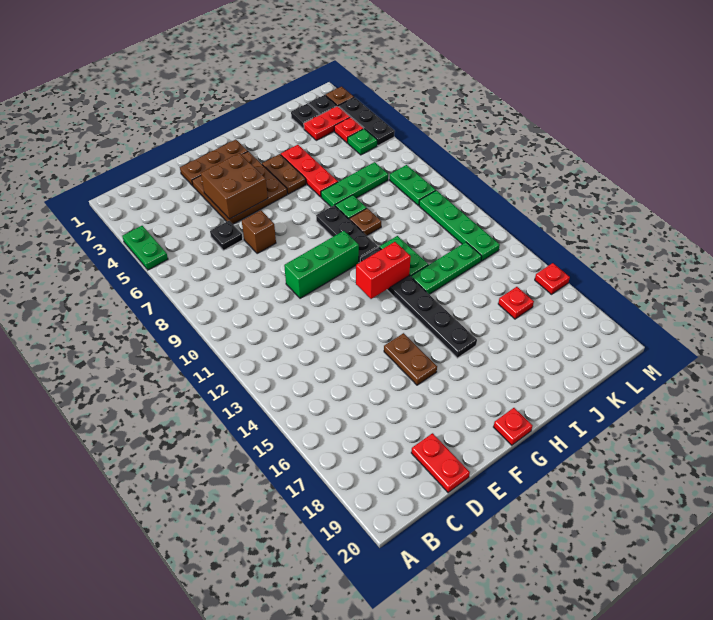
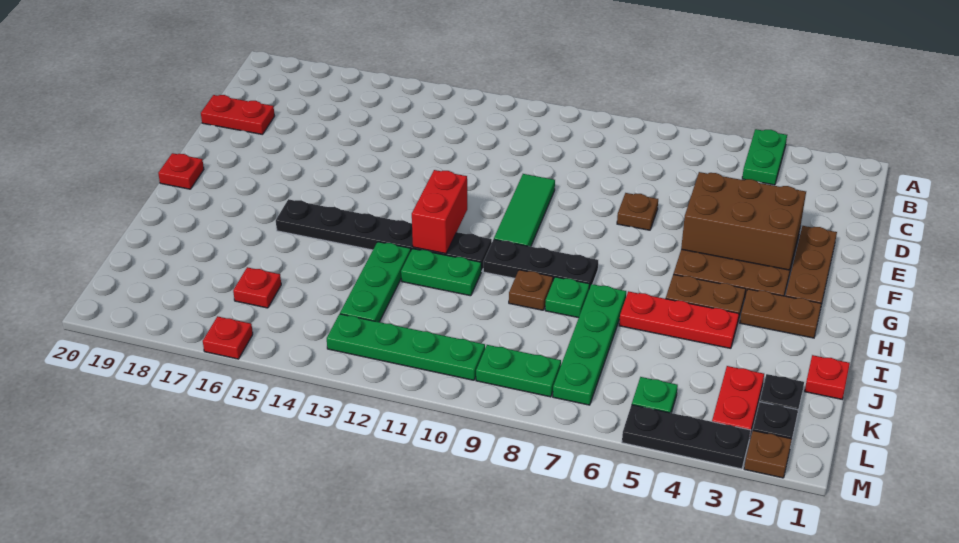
green plate A4:A5 level 1 -> green plate A4:B4 level 1
black plate D6 level 1 -> none
brown brick E4:F5 level 2 -> brown brick E3:F5 level 2
brown brick E7 level 1 -> brown plate E7 level 1
green brick E10:G10 level 1 -> green tile E10:G10 level 1
brown plate F15:F16 level 1 -> brown plate H2:H3 level 1
green plate I7:K7 level 1 -> green plate I7:L7 level 1
red plate L4 level 1 -> red plate J1 level 1

